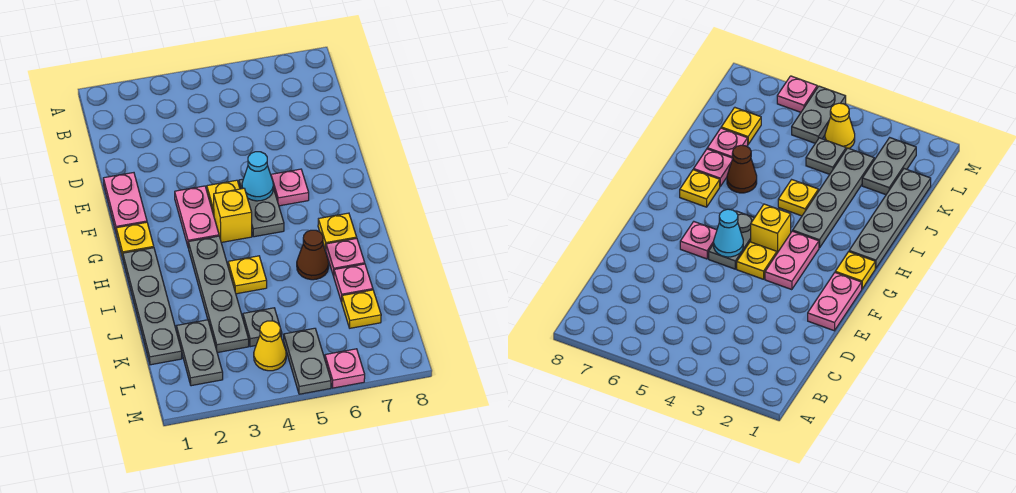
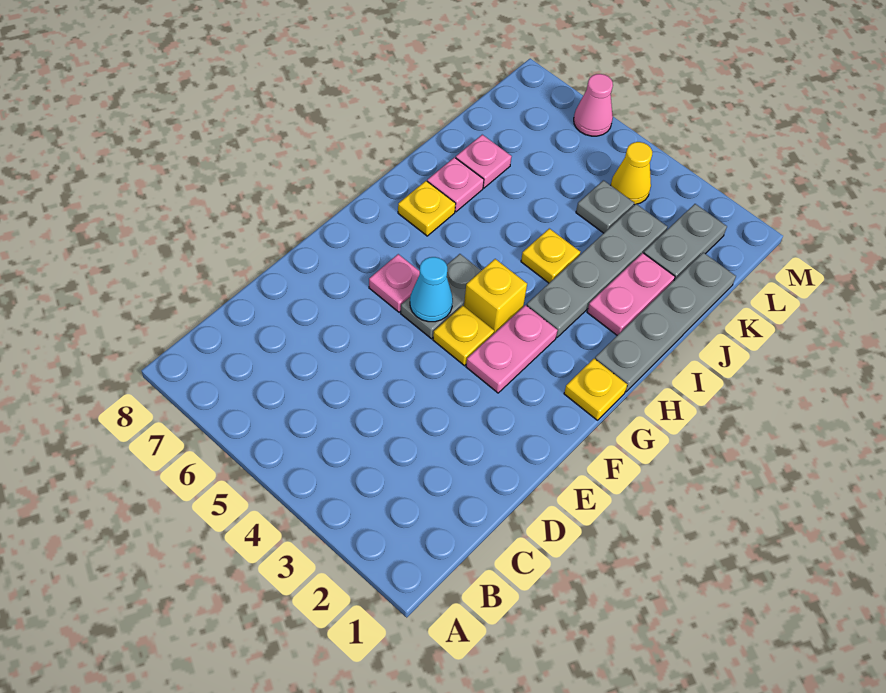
pink plate E1:F1 level 1 -> pink plate I2:J2 level 1
brown cone I6 level 1 -> none
yellow plate K7 level 1 -> none
grey plate L5:M5 level 1 -> none
pink plate M6 level 1 -> pink cone M6 level 1

